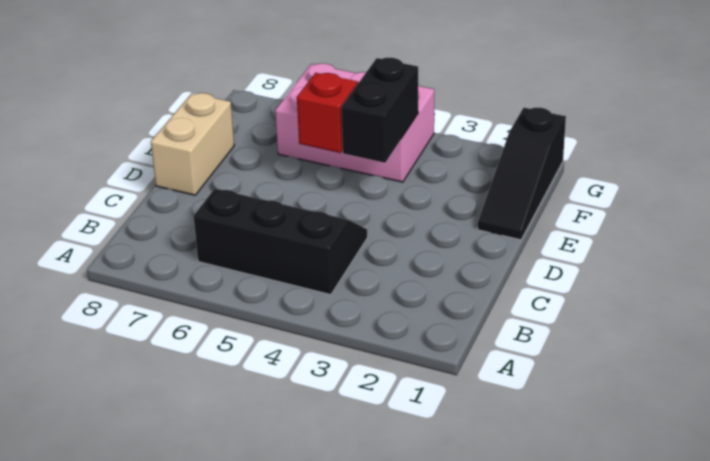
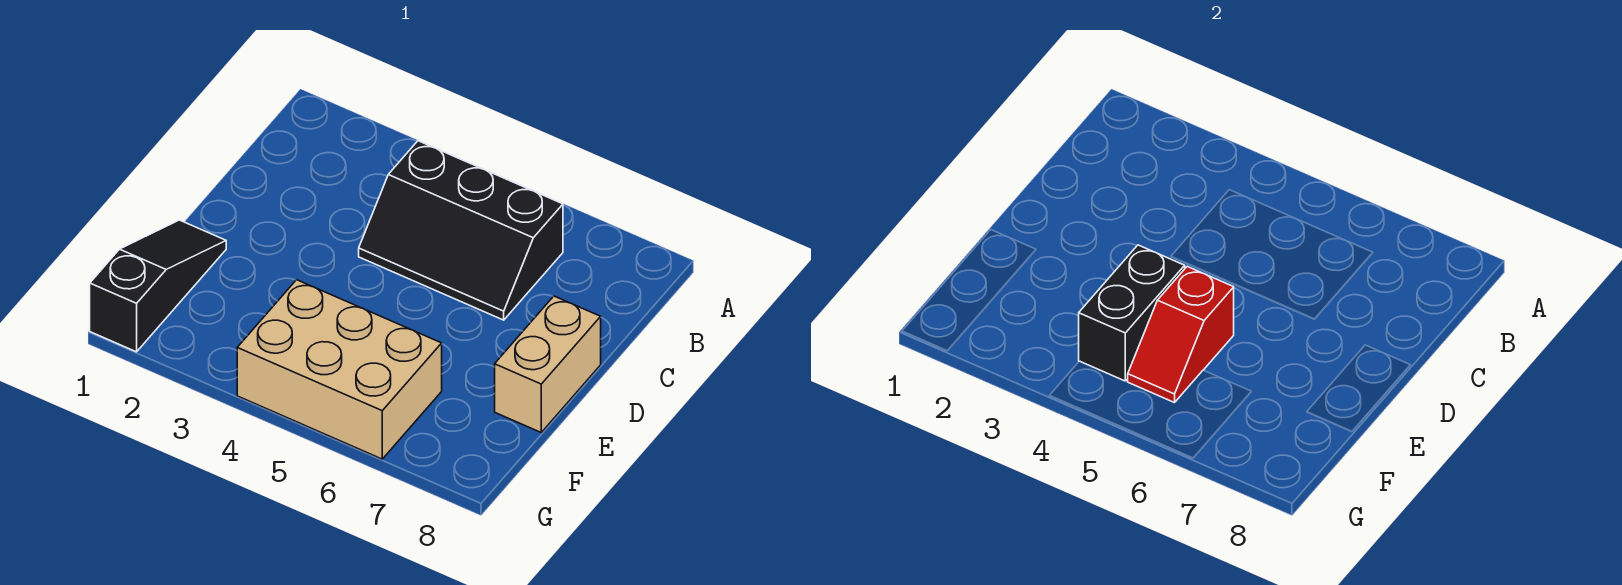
pink brick F4:G6 level 1 -> tan brick F4:G6 level 1

